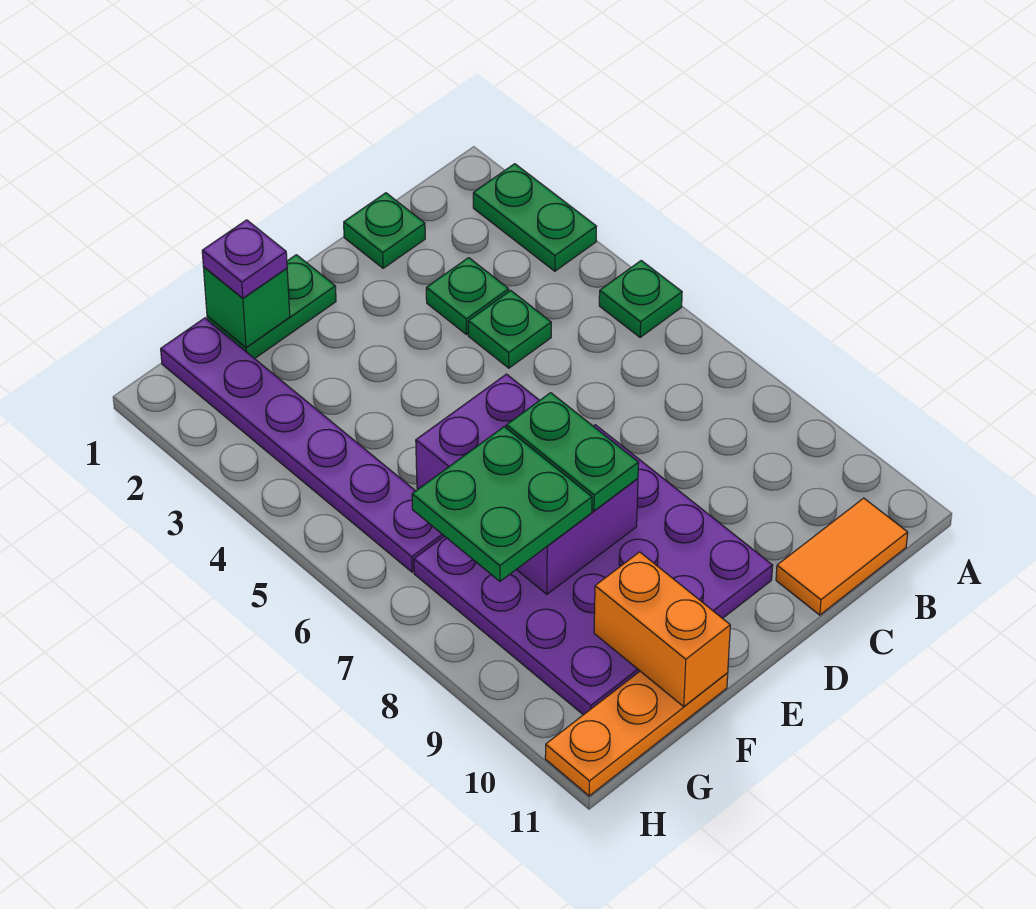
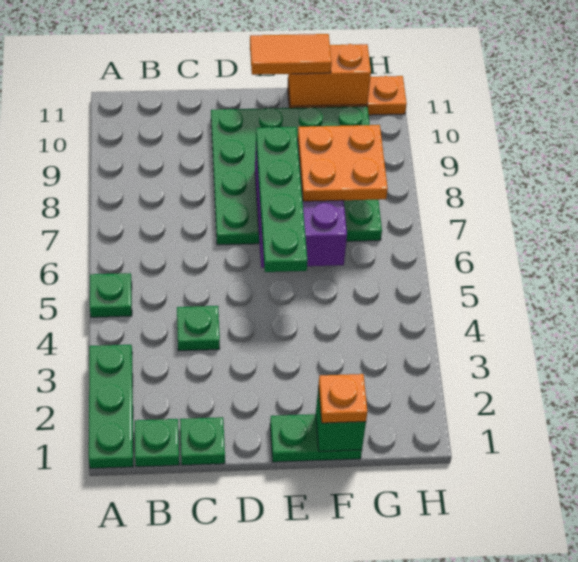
green plate A2:A3 level 1 -> green plate A1:A3 level 1
orange tile B11:C11 level 1 -> orange tile E11:F11 level 3
green plate C3 level 1 -> green plate B1 level 1
purple plate D7:G10 level 1 -> green plate D7:G10 level 1
green plate E7:E8 level 3 -> green plate E5:E8 level 3
purple plate F1 level 3 -> orange plate F1 level 3
green plate F7:G8 level 3 -> orange plate F7:G8 level 3
orange brick F10:F11 level 2 -> orange brick F11:G11 level 2
purple plate G1:G6 level 1 -> none

